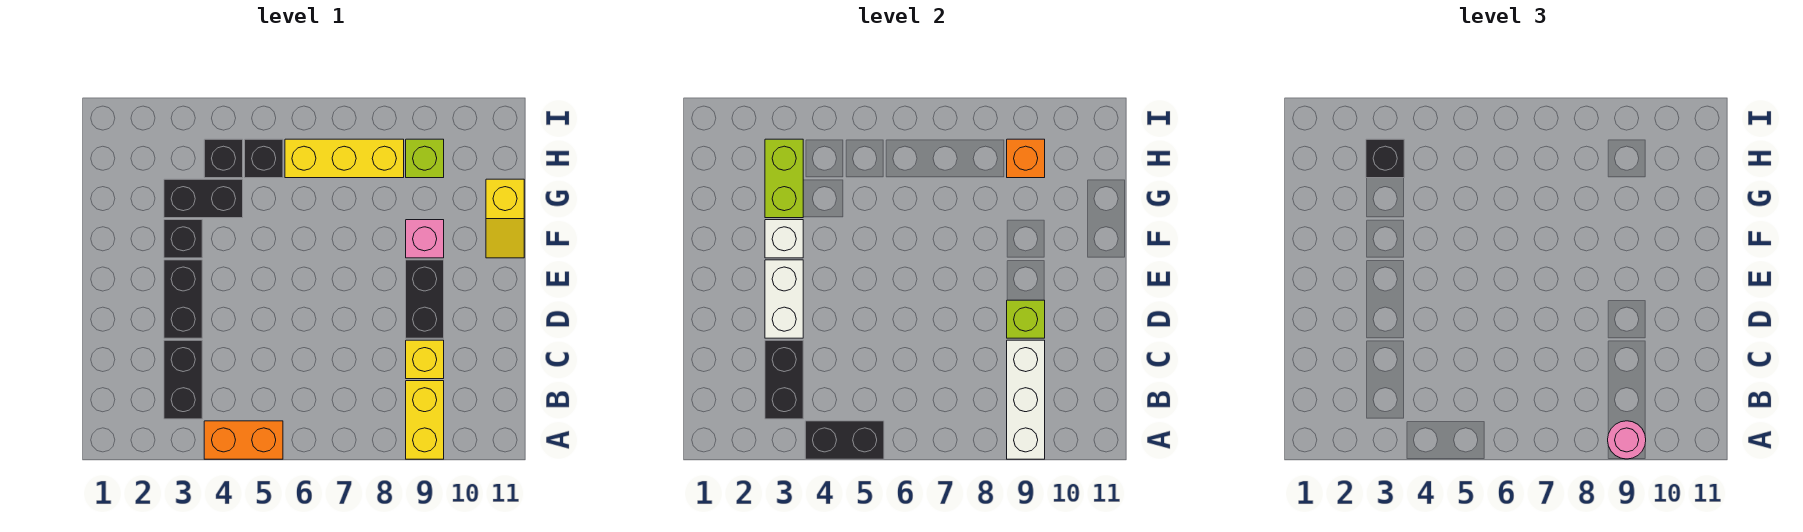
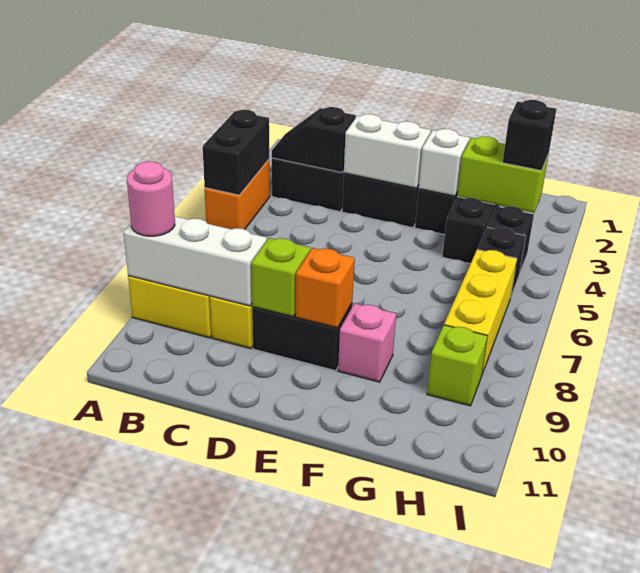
black brick B3:C3 level 2 -> black slope B3:C3 level 2 top C
yellow slope F11:G11 level 1 top G -> none
orange brick H9 level 2 -> orange brick E9 level 2

